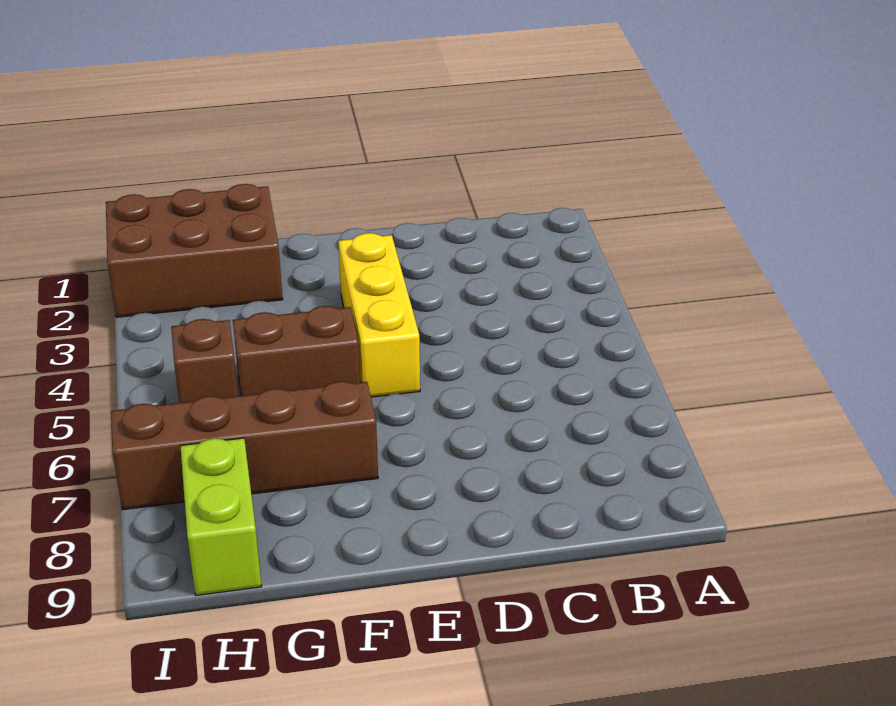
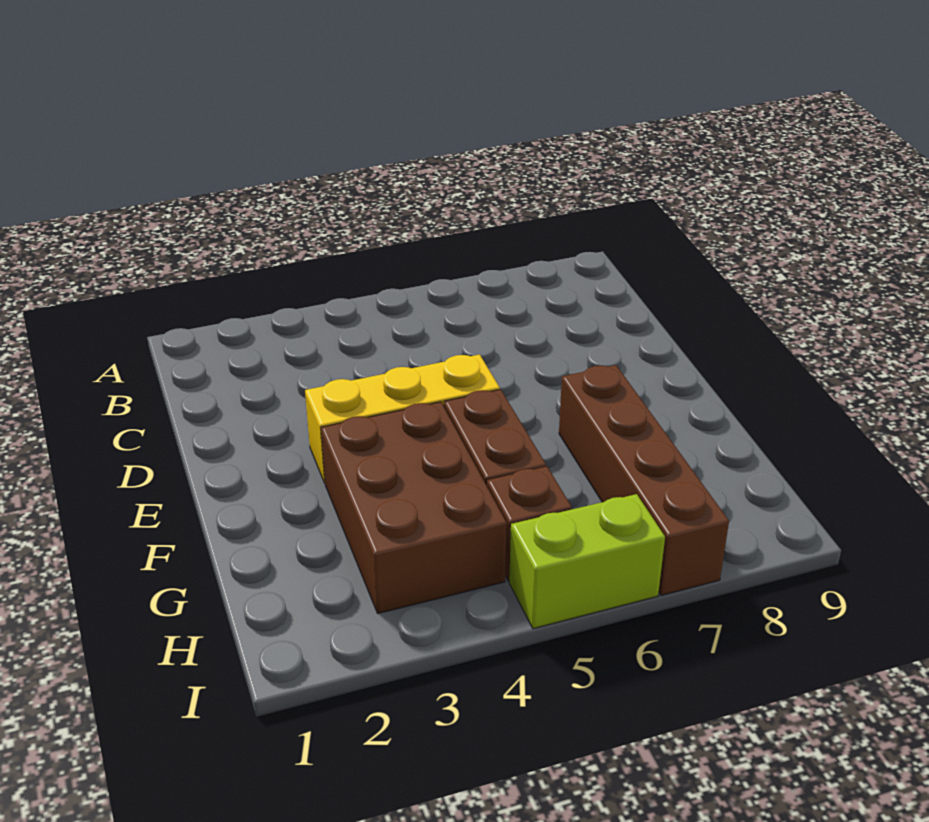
brown brick G1:I2 level 1 -> brown brick F3:H4 level 1
lime brick H8:H9 level 1 -> lime brick I5:I6 level 1

